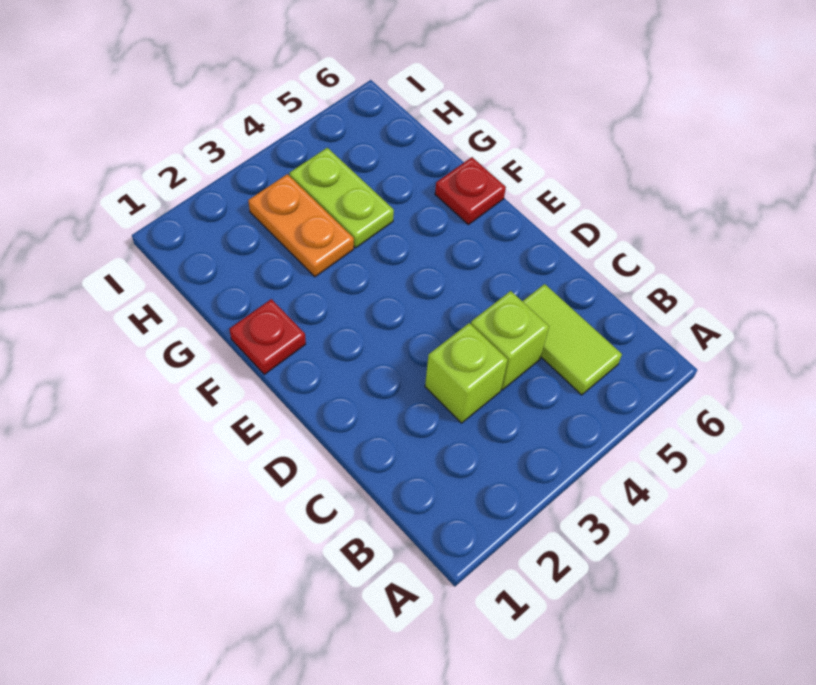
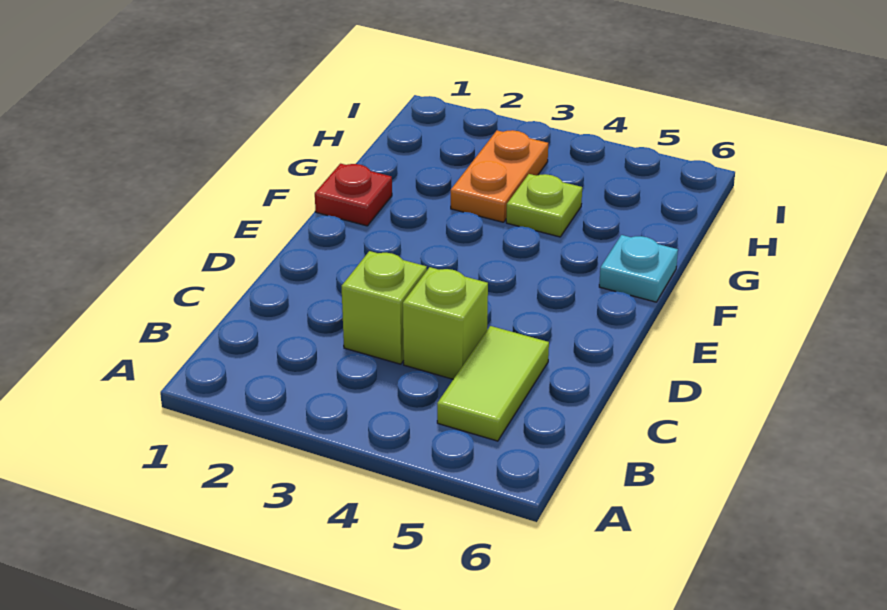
red plate F6 level 1 -> cyan plate F6 level 1
lime plate G4:H4 level 1 -> lime plate G4 level 1

